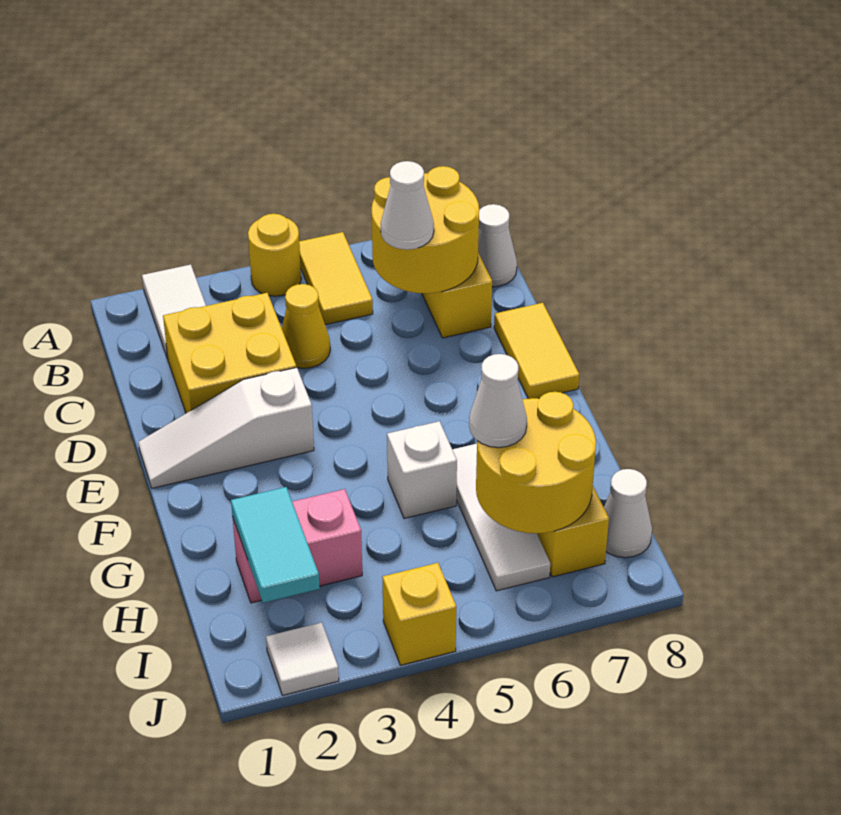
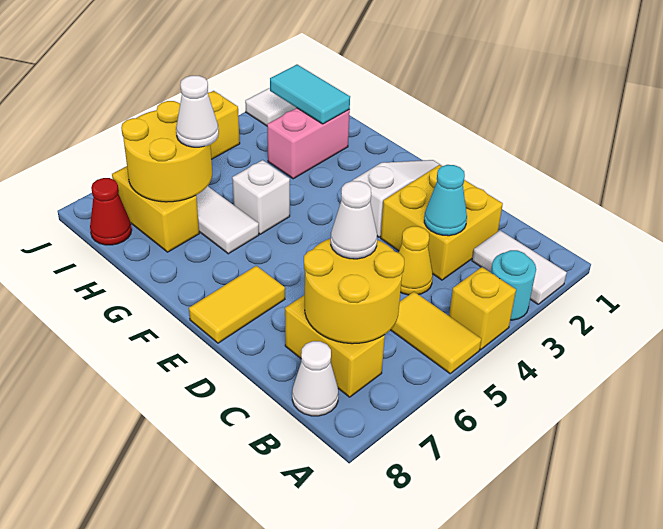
none -> cyan round brick A3 level 1
yellow round brick A4 level 1 -> yellow brick A4 level 1
none -> cyan cone C3 level 2
yellow tile D8:E8 level 1 -> yellow tile E7:E8 level 1
white cone I8 level 1 -> red cone I8 level 1

